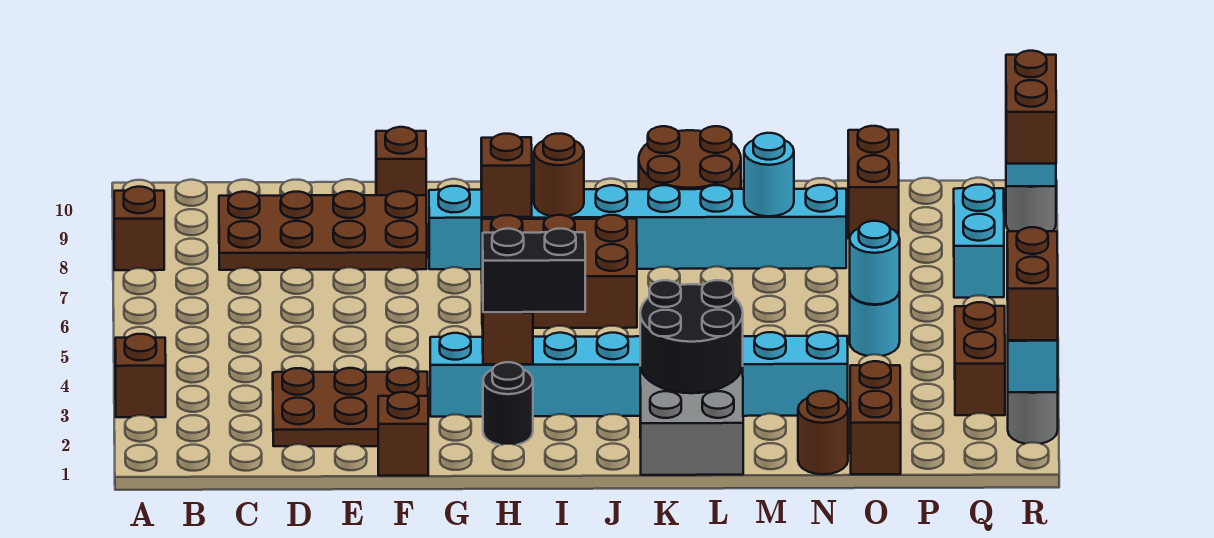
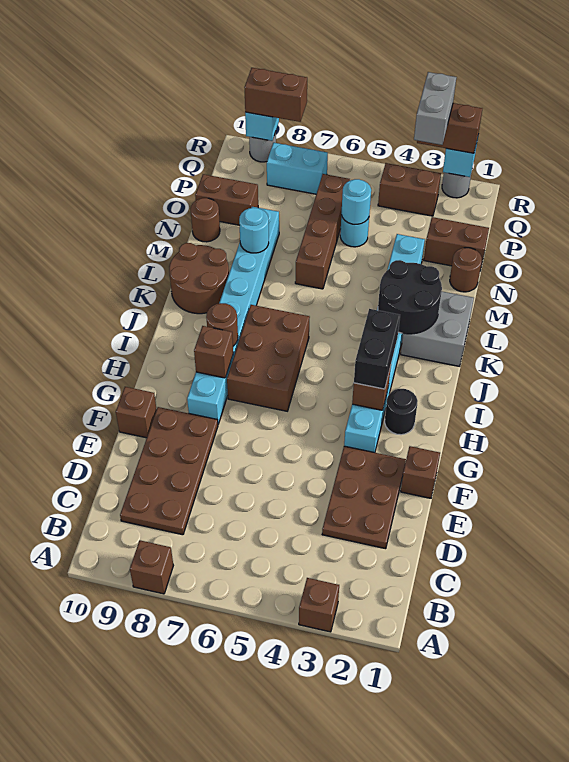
none -> brown brick M6:P6 level 1
none -> brown round brick N10 level 1
none -> grey brick Q3:R3 level 4

